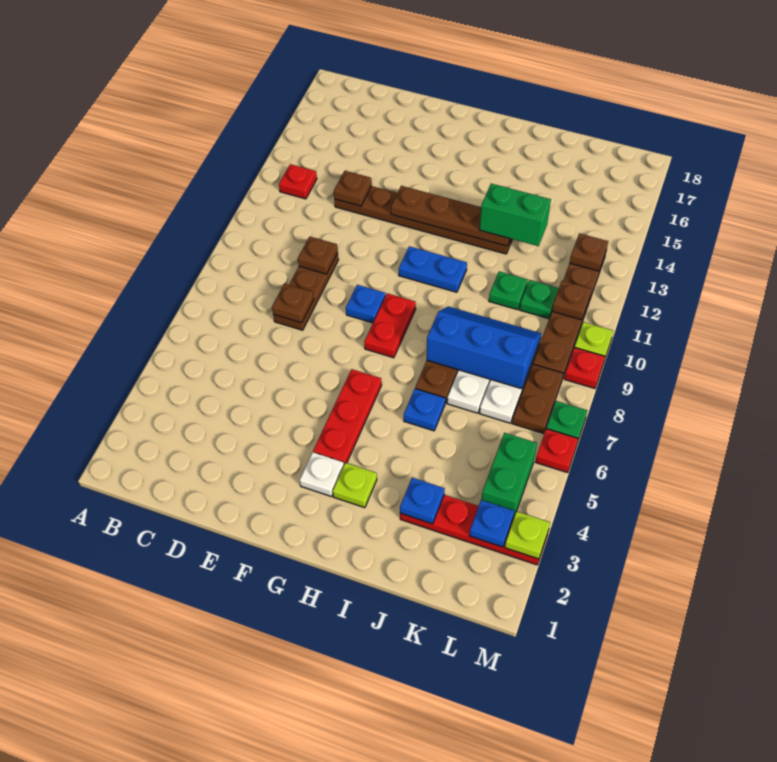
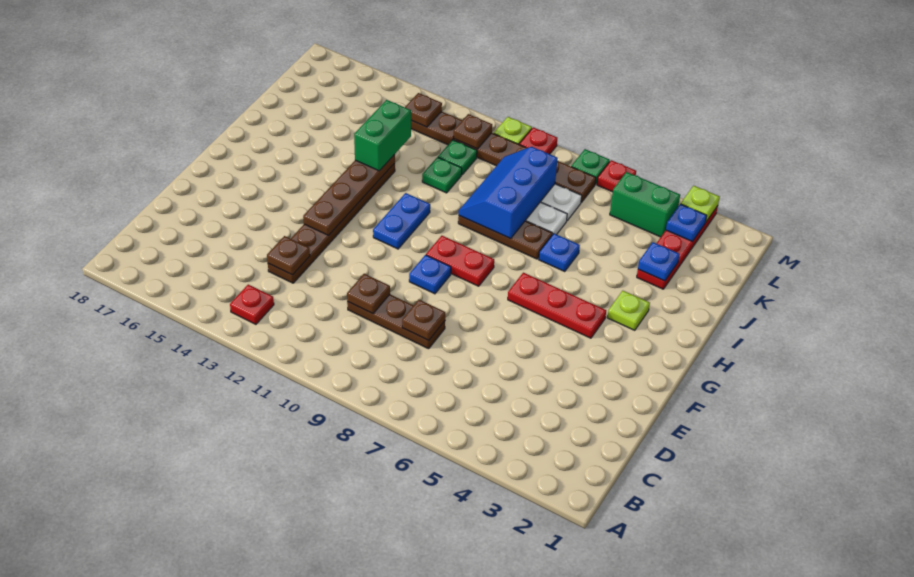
white plate G3 level 1 -> none

